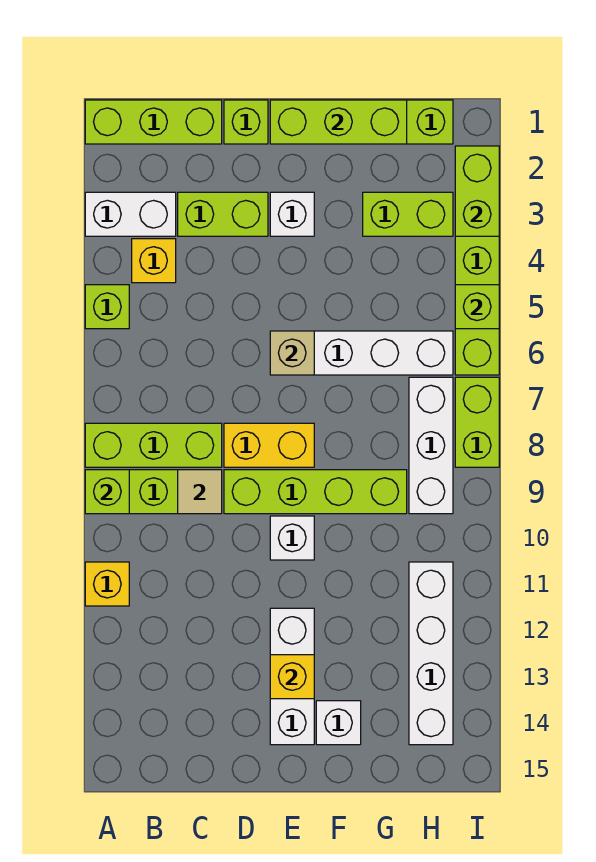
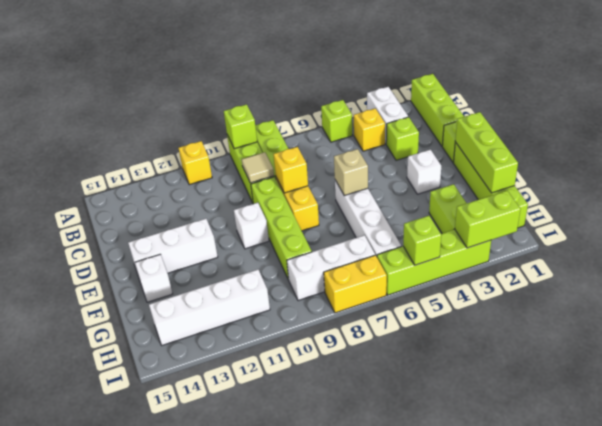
lime brick C3:D3 level 1 -> lime brick C3 level 1
yellow brick E13 level 2 -> yellow brick D8 level 2
lime brick I7:I8 level 1 -> yellow brick I7:I8 level 1

